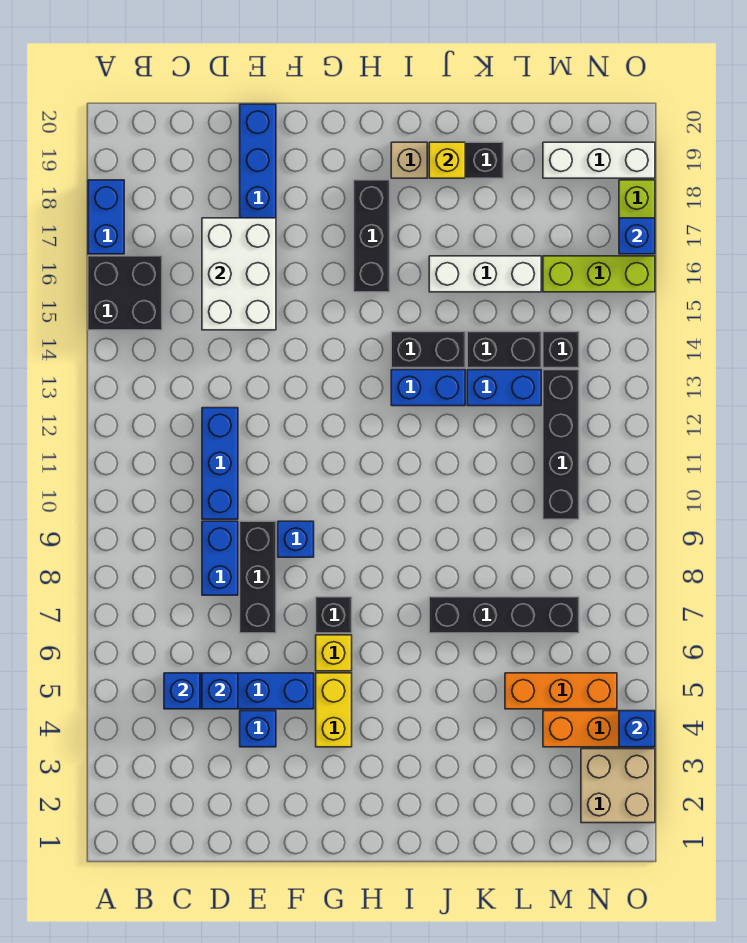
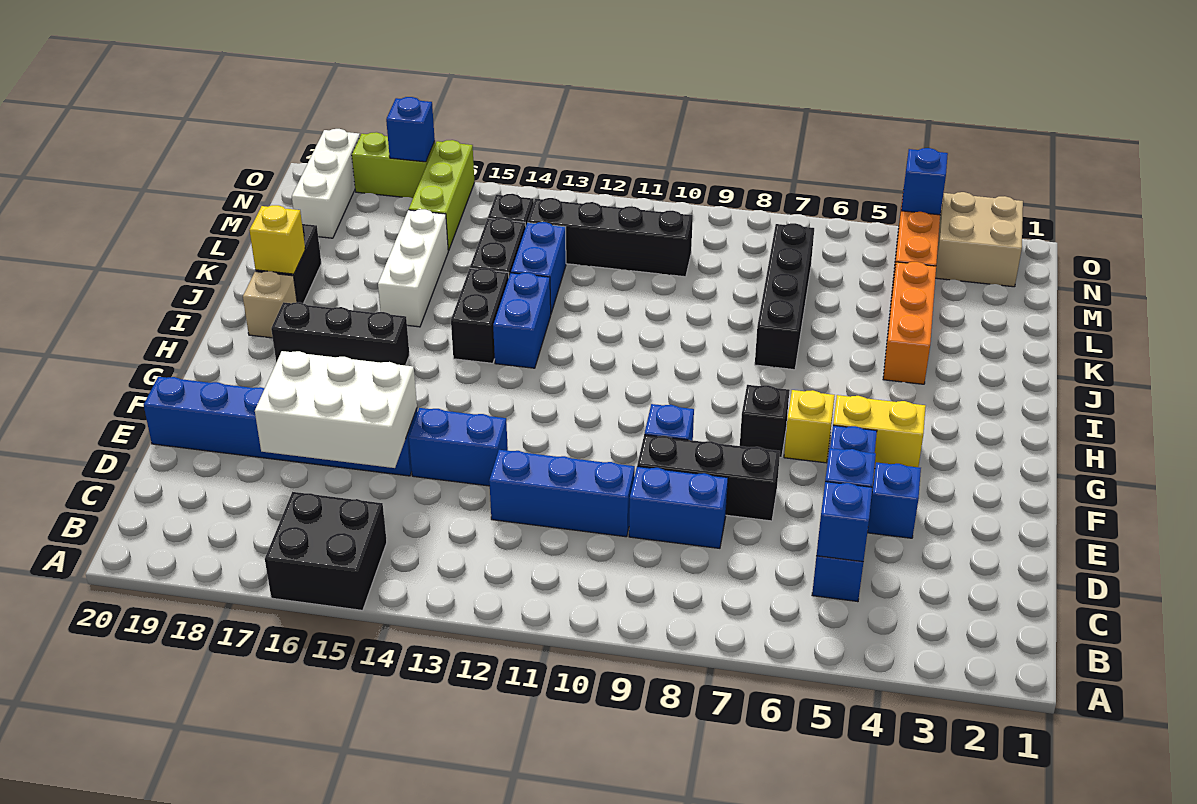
blue brick A17:A18 level 1 -> blue brick E13:E14 level 1
orange brick L5:N5 level 1 -> orange brick J4:L4 level 1

